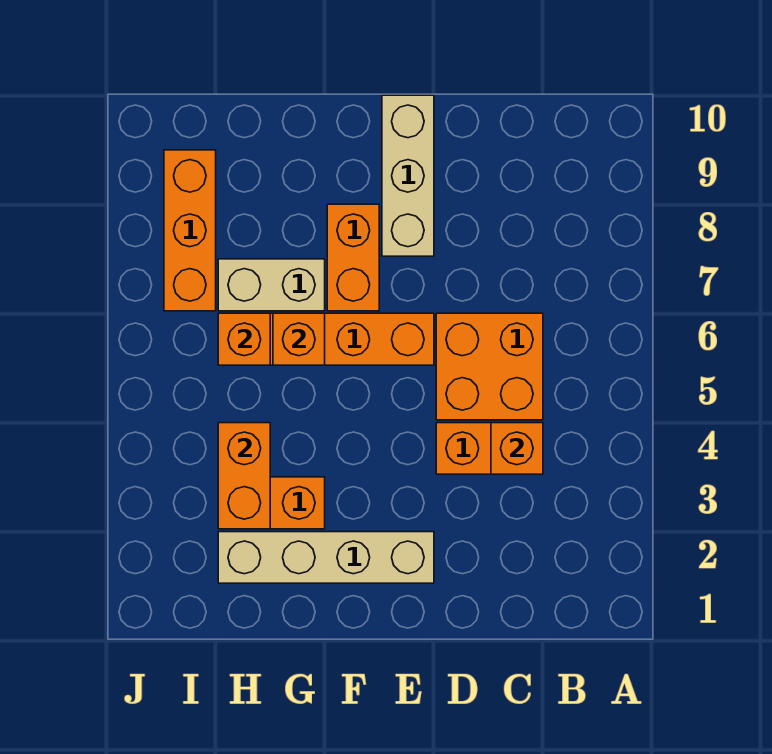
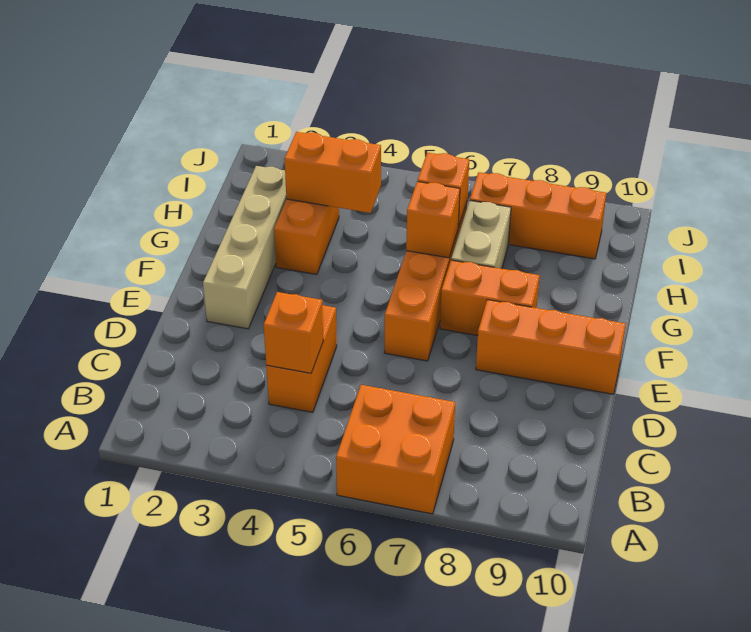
orange brick C5:D6 level 1 -> orange brick A6:B7 level 1
tan brick E8:E10 level 1 -> orange brick E8:E10 level 1

